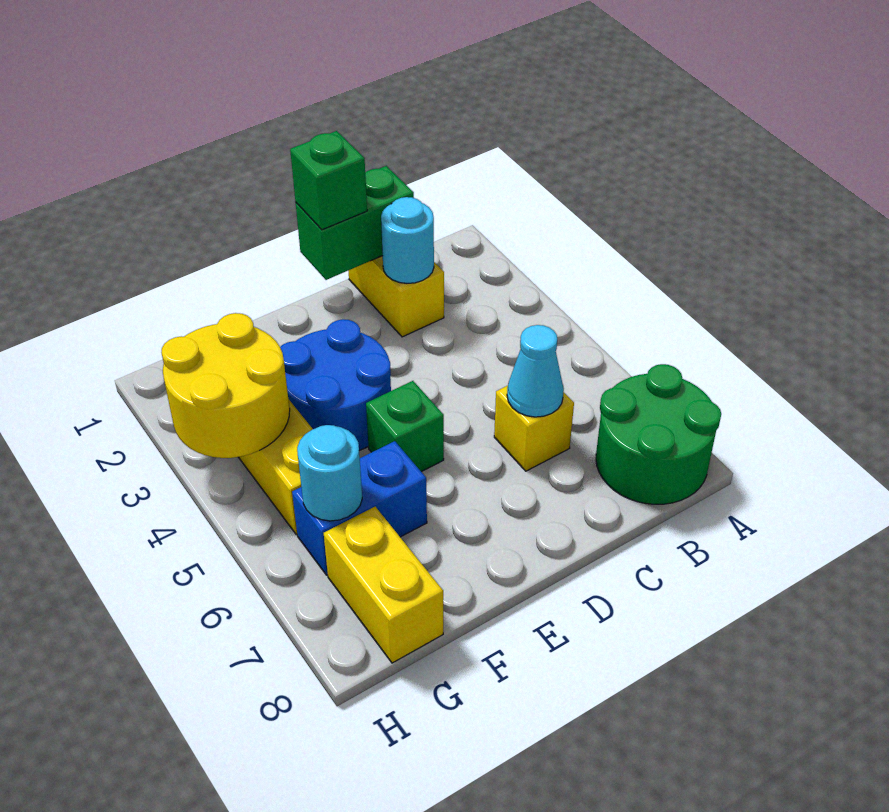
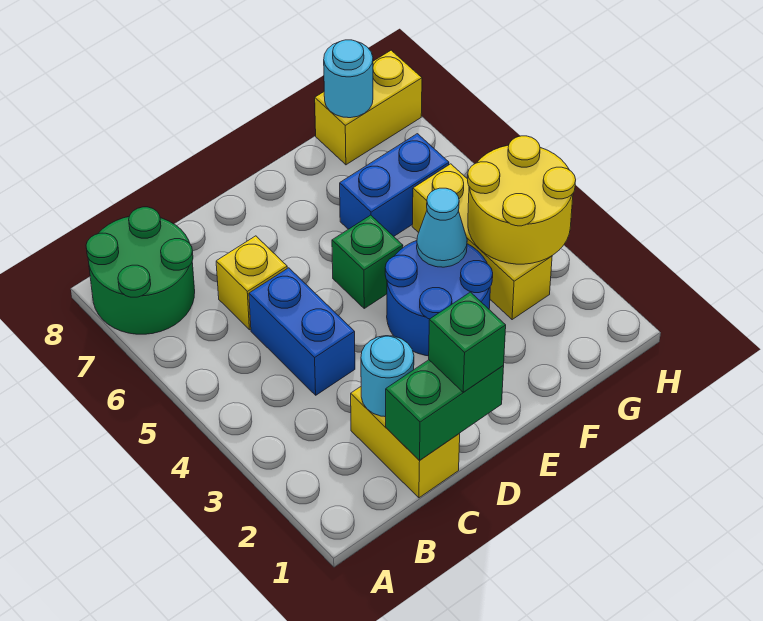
none -> blue brick C4:C5 level 1
cyan cone C6 level 2 -> cyan cone F4 level 2
cyan round brick G6 level 2 -> cyan round brick G8 level 2
yellow brick G7:G8 level 1 -> yellow brick G8:H8 level 1

